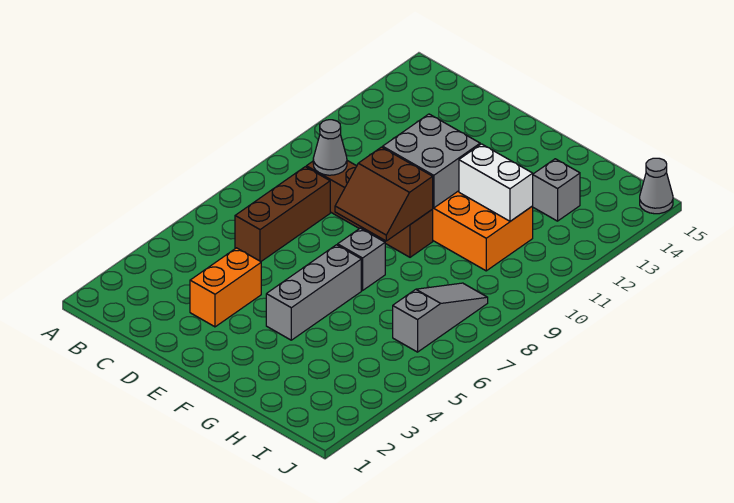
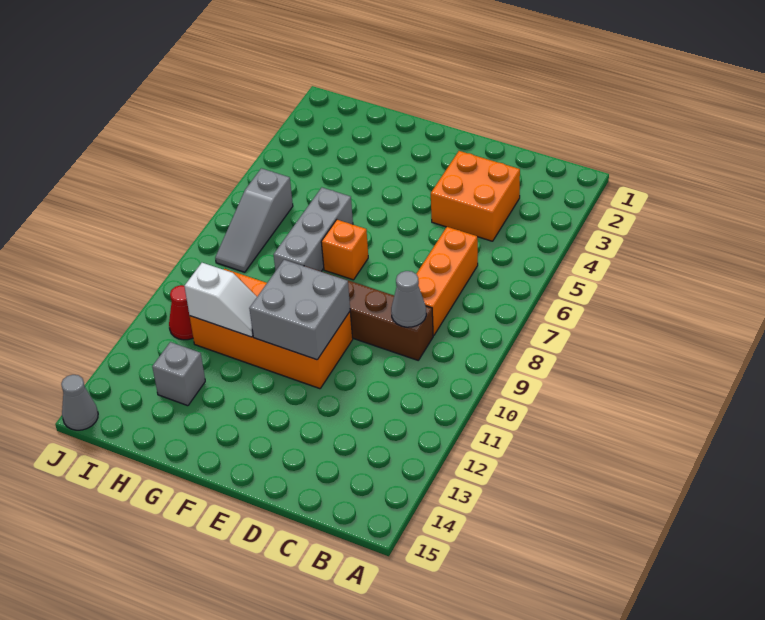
brown brick C6:C8 level 1 -> orange brick C6:C8 level 1
orange brick D3:D4 level 1 -> orange brick C3:D4 level 1
brown slope E8:F9 level 2 top 9 -> none
grey brick F4:F6 level 1 -> grey brick G6:G8 level 1
grey brick F7 level 1 -> orange brick F7 level 1
white brick G11:H11 level 2 -> white slope G11:H11 level 2 top H
none -> red cone I11 level 1

